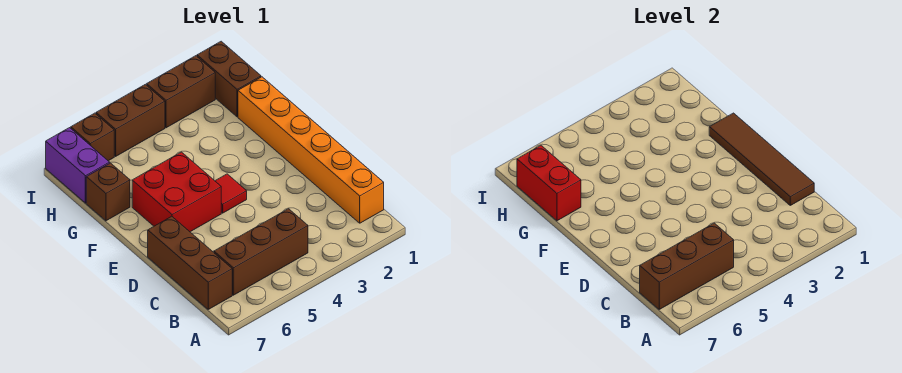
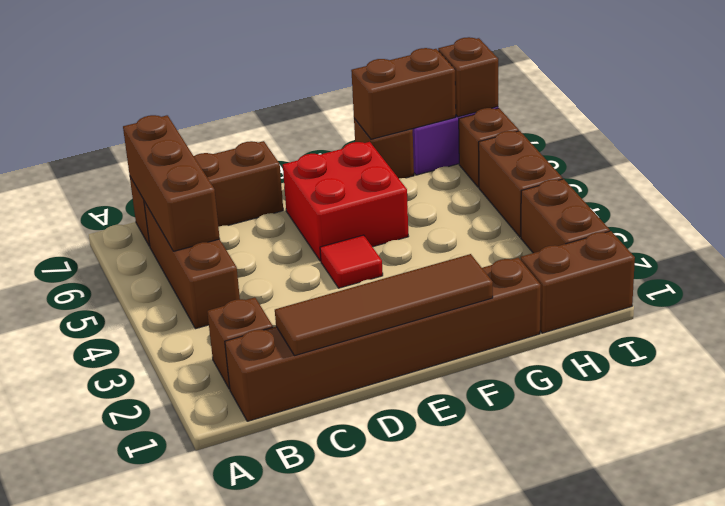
orange brick B1:G1 level 1 -> brown brick B1:G1 level 1
none -> brown brick B2 level 1
red brick G7:H7 level 2 -> brown brick G7:H7 level 2
none -> brown brick I7 level 2

